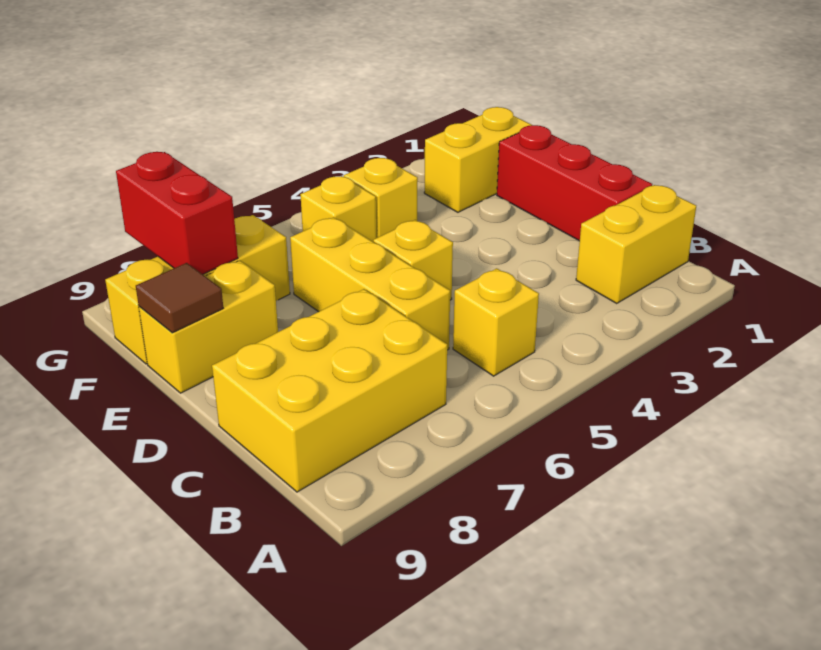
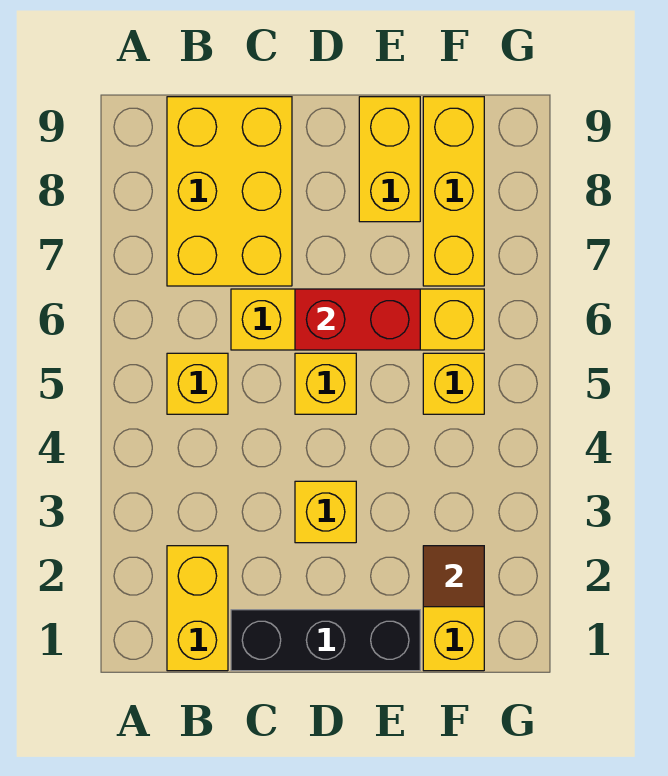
red brick C1:E1 level 1 -> black brick C1:E1 level 1
yellow brick C6:E6 level 1 -> yellow brick C6:F6 level 1
brown tile E9 level 2 -> brown tile F2 level 2
yellow brick F4 level 1 -> yellow brick D3 level 1
red brick F8:G8 level 2 -> red brick D6:E6 level 2

